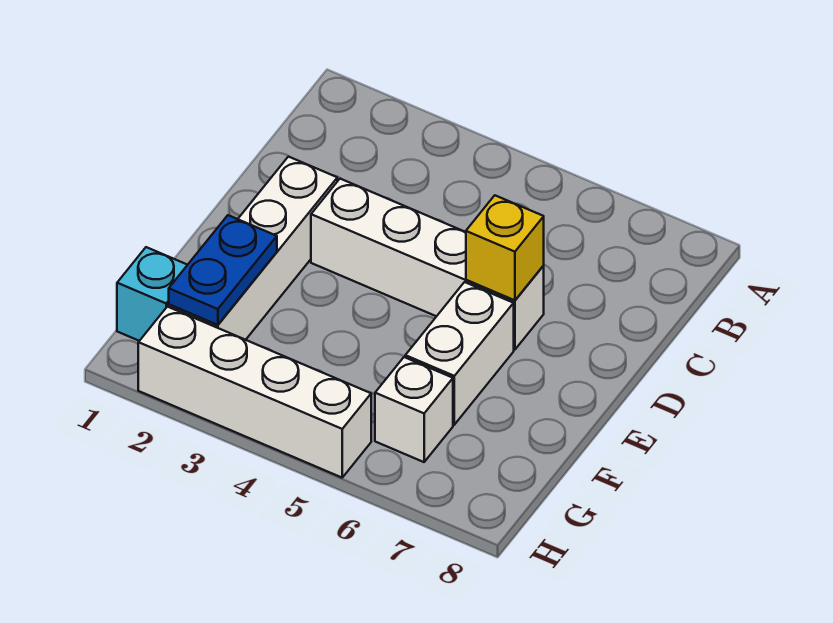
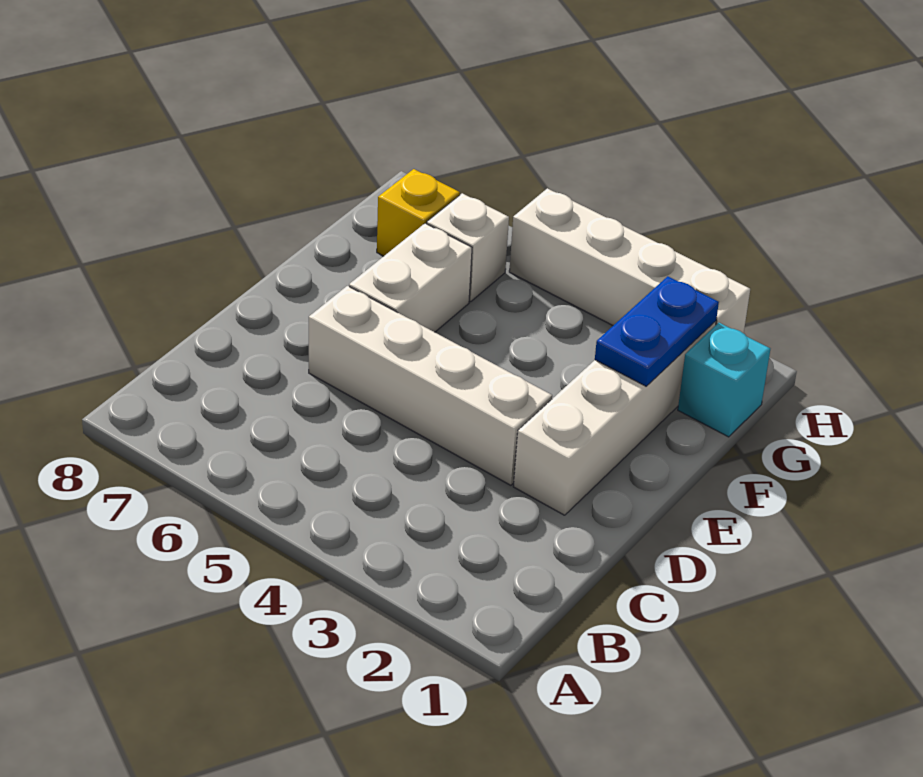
yellow brick D6 level 2 -> yellow brick G7 level 1

